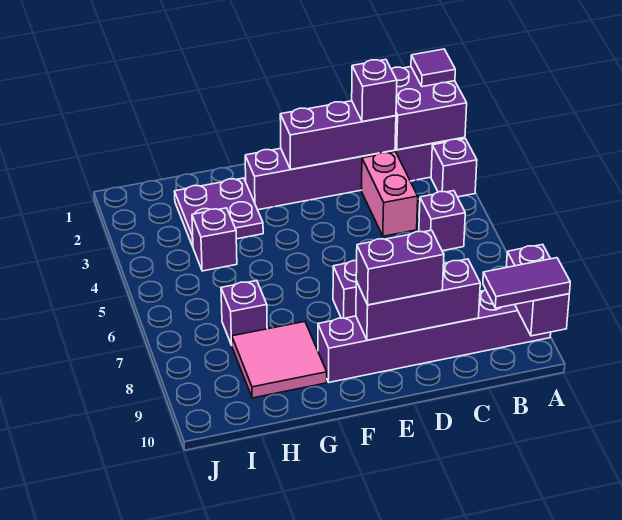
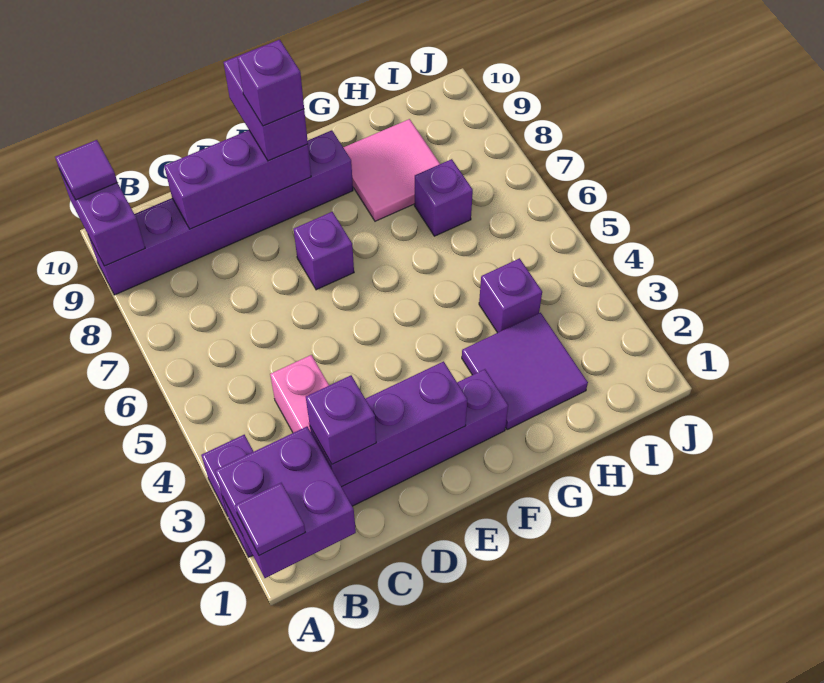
purple tile A10:B10 level 3 -> purple tile A10 level 3
purple brick B5 level 1 -> purple brick E9 level 4
purple brick D9:E9 level 3 -> purple brick E9:E10 level 3
purple plate G2:H3 level 1 -> purple tile G2:H3 level 1

